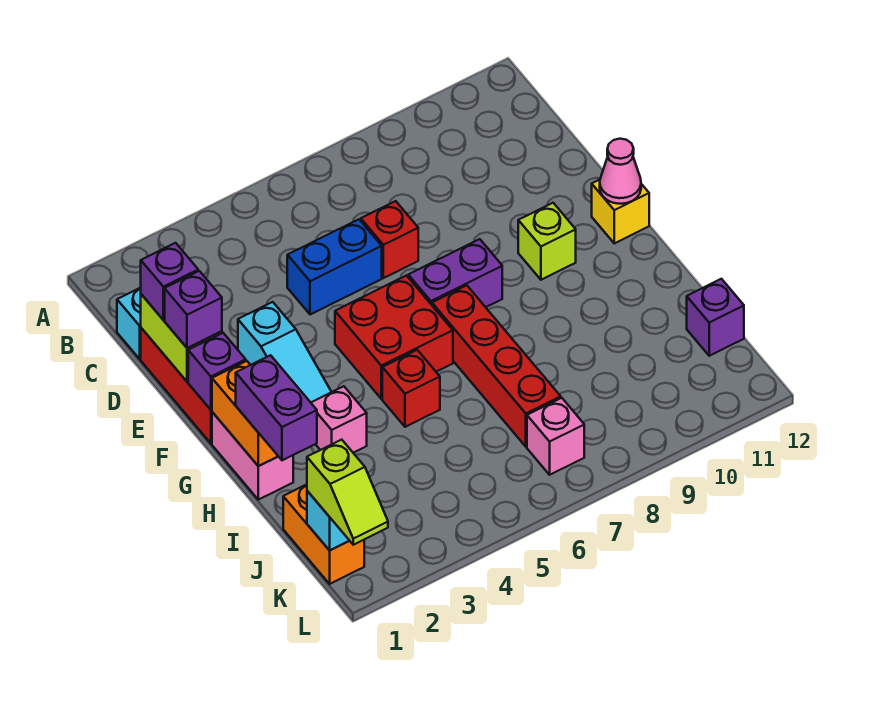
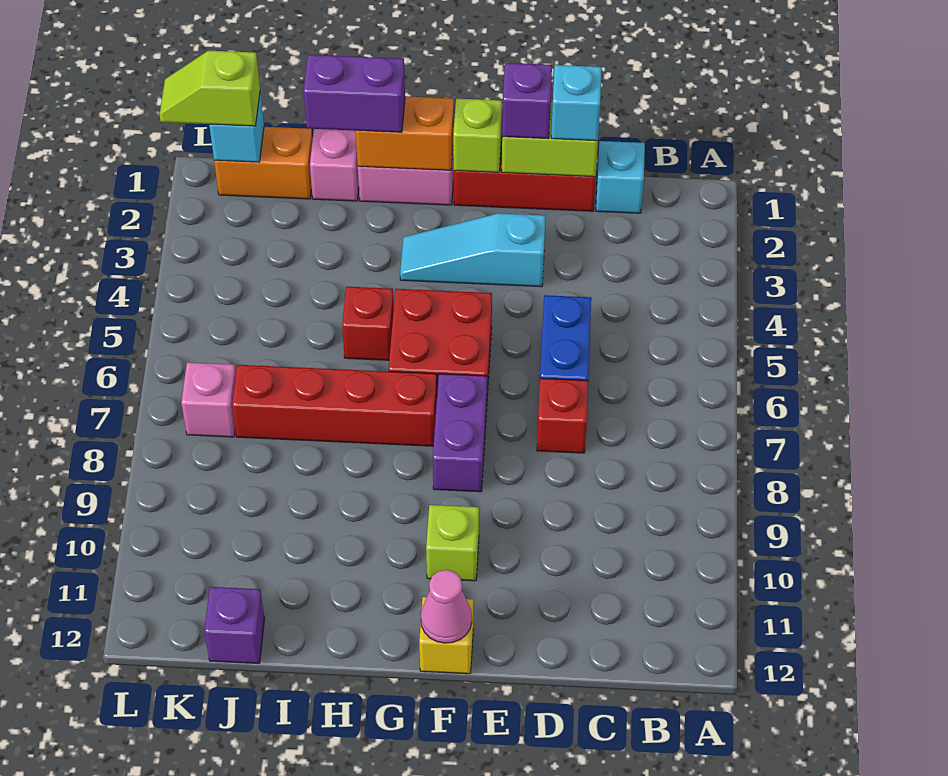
purple brick D1 level 3 -> cyan brick D1 level 3
purple brick F1 level 2 -> lime brick F1 level 2
pink brick H3 level 1 -> pink brick I1 level 1

